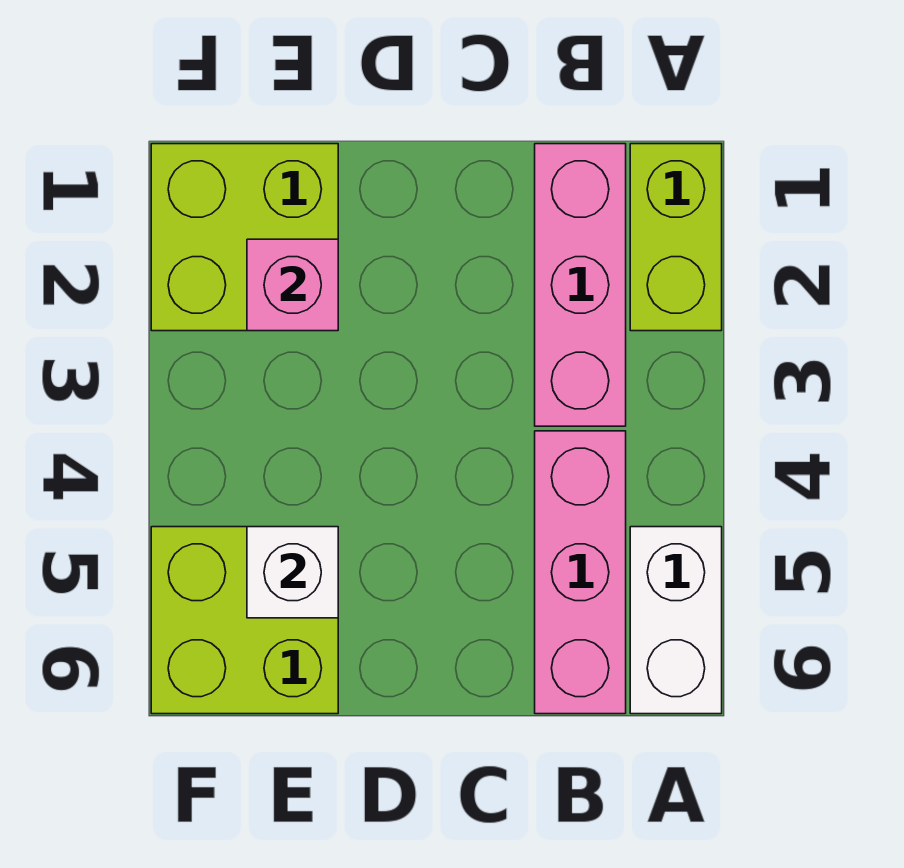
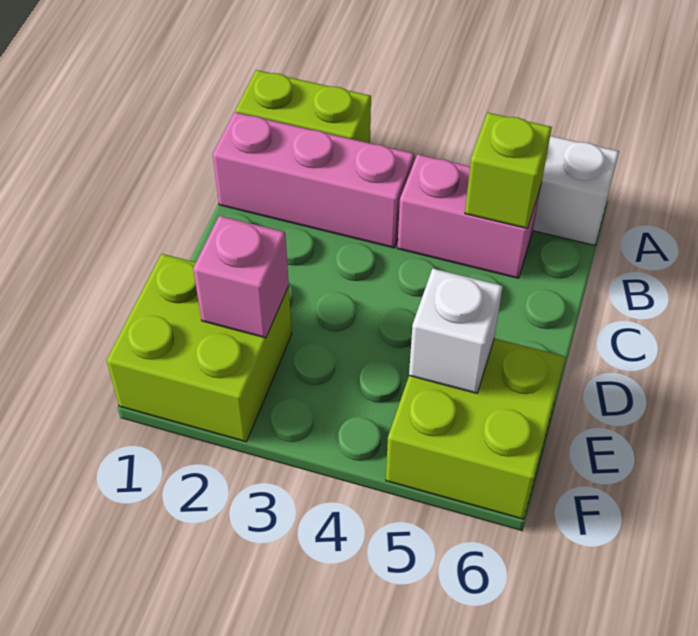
pink brick B4:B6 level 1 -> pink brick B4:B5 level 1
none -> lime brick B5 level 2

